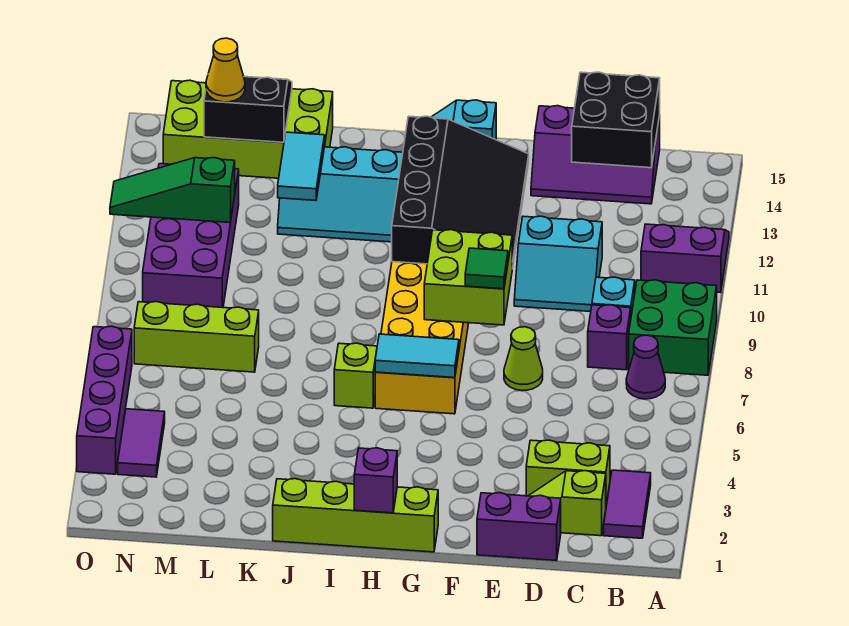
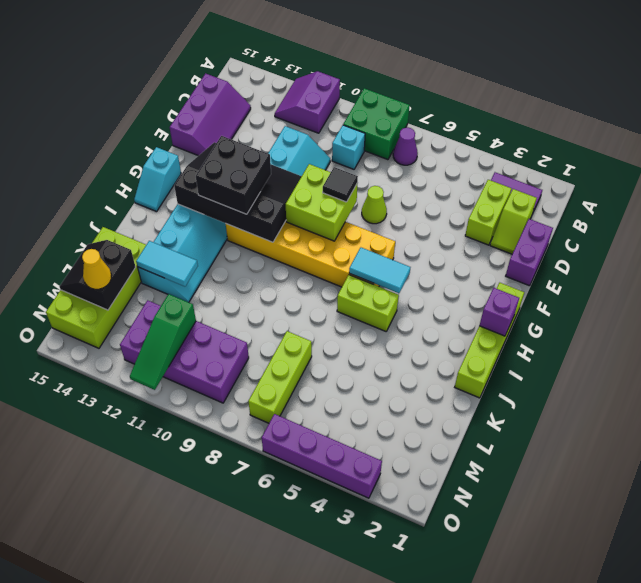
purple brick C8 level 1 -> none
black brick C14:D15 level 2 -> black brick G11:H12 level 3
green tile F8 level 3 -> black tile F8 level 3
cyan tile G6:H6 level 2 -> cyan tile H5:H6 level 2
lime brick I6 level 1 -> lime brick I5:I6 level 1
purple tile N3:N4 level 1 -> none

